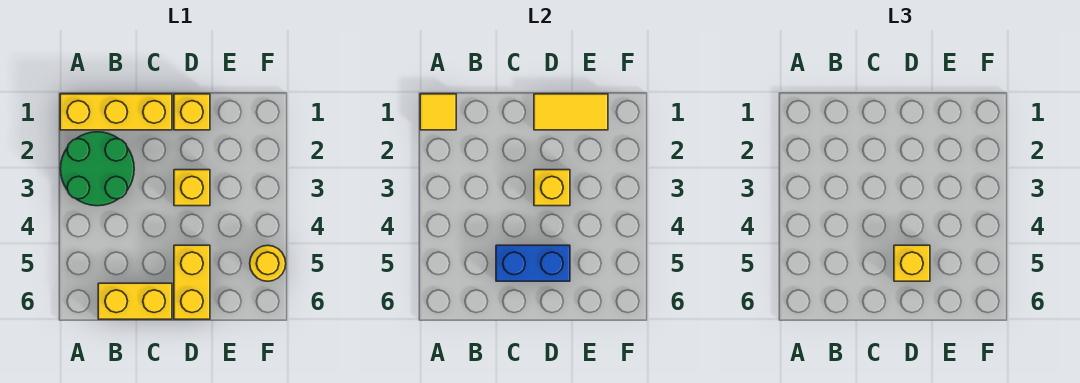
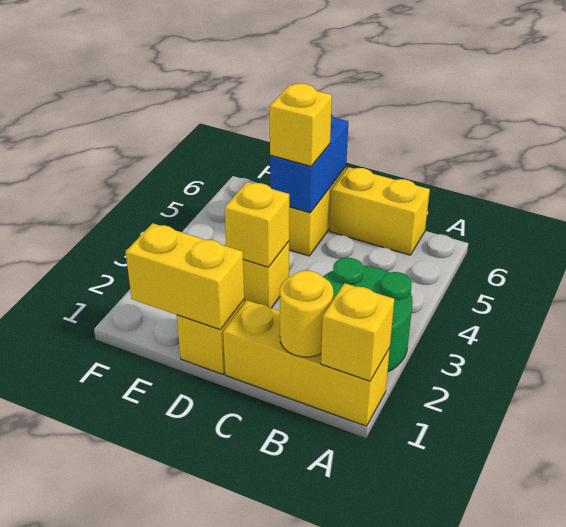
yellow tile A1 level 2 -> yellow brick A1 level 2
blue brick C5:D5 level 2 -> blue brick D5:D6 level 2
yellow tile D1:E1 level 2 -> yellow brick D1:E1 level 2
yellow round brick F5 level 1 -> yellow round brick B1 level 2

